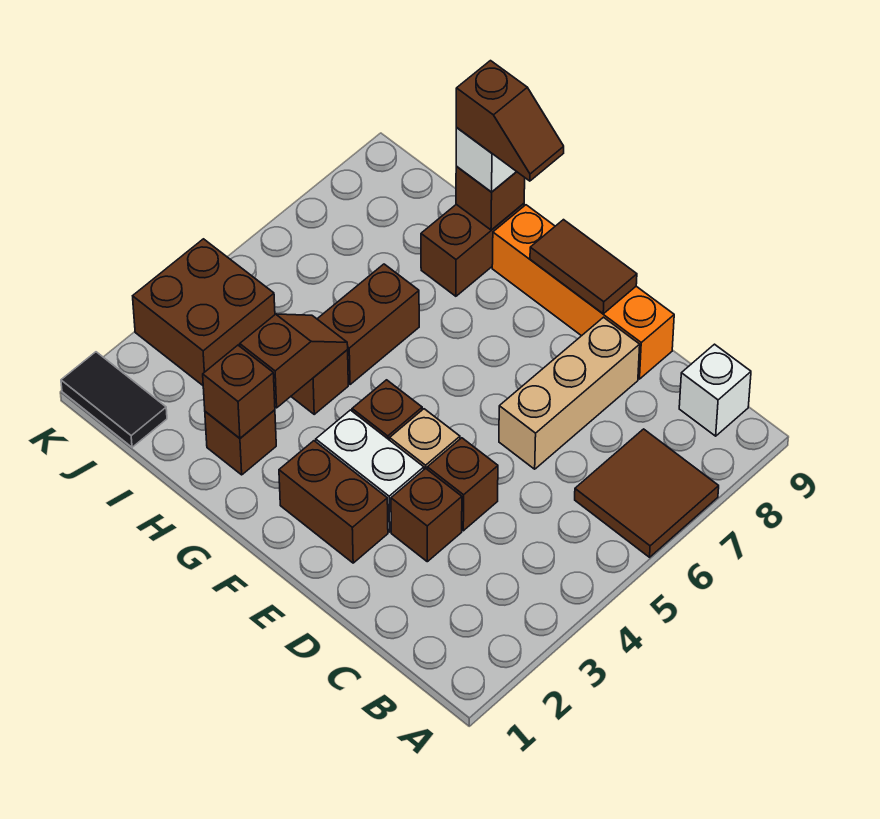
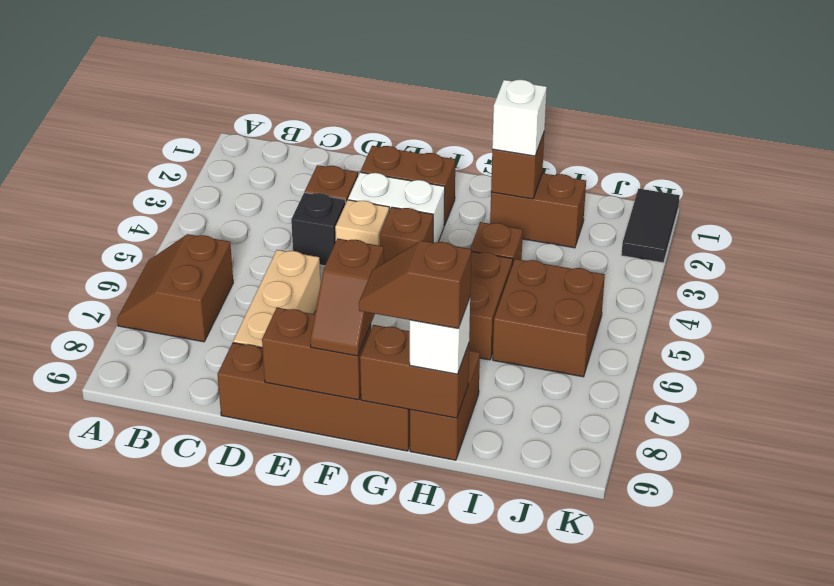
brown tile A6:B7 level 1 -> brown slope A6:B7 level 1 top B
white brick B9 level 1 -> white brick H2 level 3
brown brick D4 level 1 -> black brick D4 level 1
orange brick D9:G9 level 1 -> brown brick D9:G9 level 1
brown tile E9:F9 level 2 -> brown brick E9:F9 level 2
brown brick H2 level 1 -> brown brick H2:I2 level 1
brown slope H3:H4 level 2 top 3 -> brown slope F8:F9 level 3 top 8
brown brick H9 level 2 -> brown brick G9:H9 level 2
black tile J1:K1 level 1 -> black tile K1:K2 level 1
brown brick J3:K4 level 1 -> brown brick I5:J6 level 1

